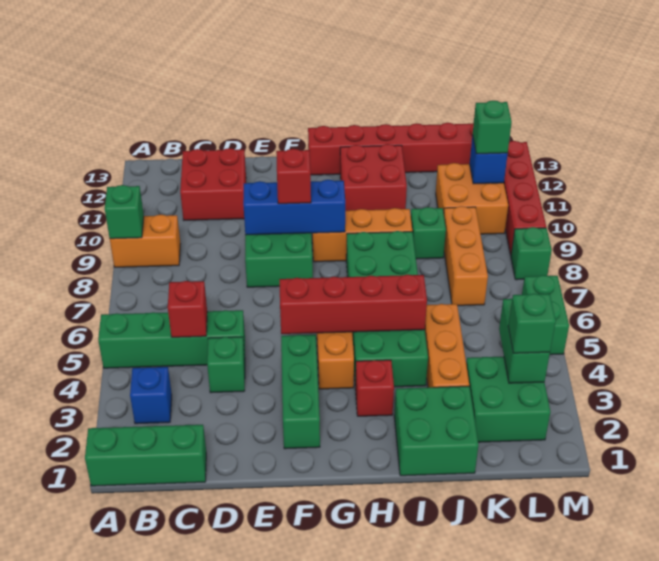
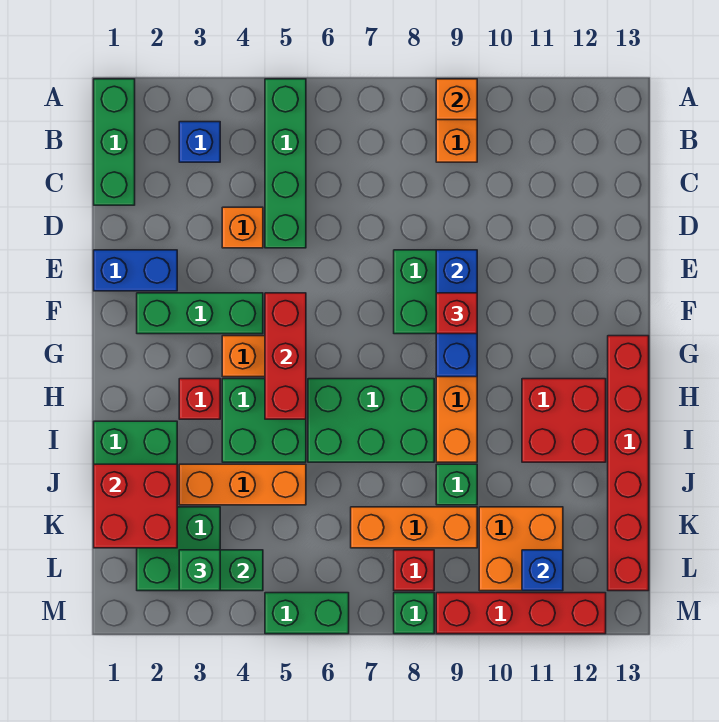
green brick A9 level 2 -> orange brick A9 level 2
red brick C5 level 2 -> red brick L8 level 1
red brick C11:D12 level 1 -> red brick J1:K2 level 2
green brick D4 level 1 -> orange brick D4 level 1
none -> blue brick E1:E2 level 1
red brick F5:I5 level 2 -> red brick F5:H5 level 2
green brick L11 level 3 -> none

